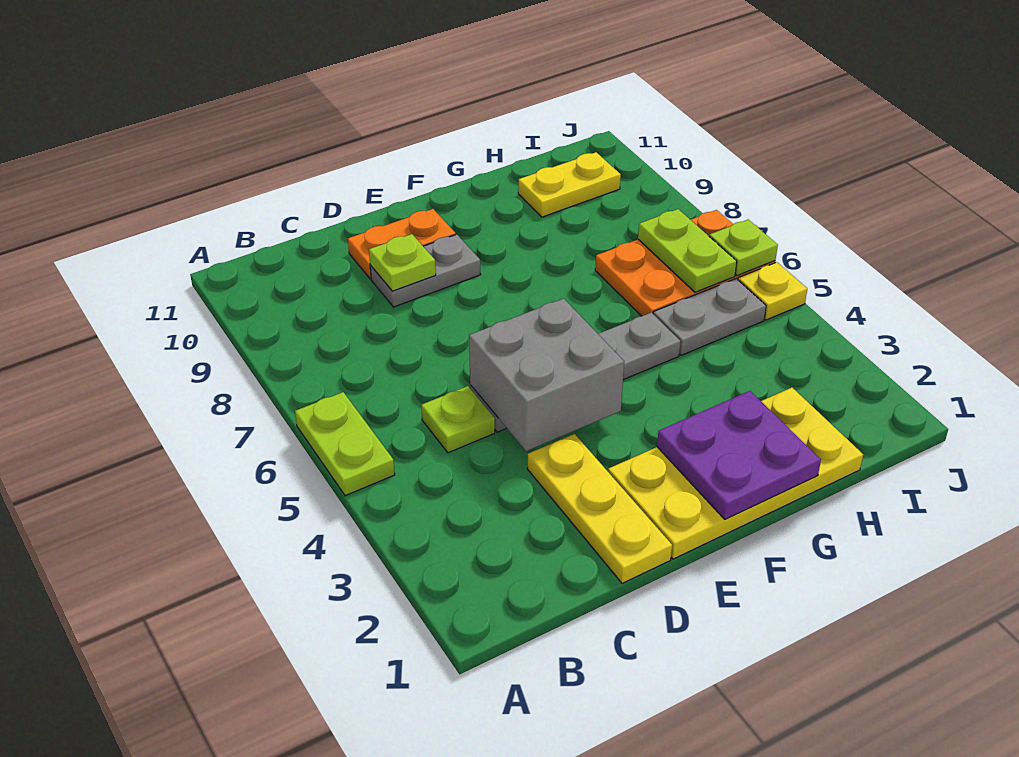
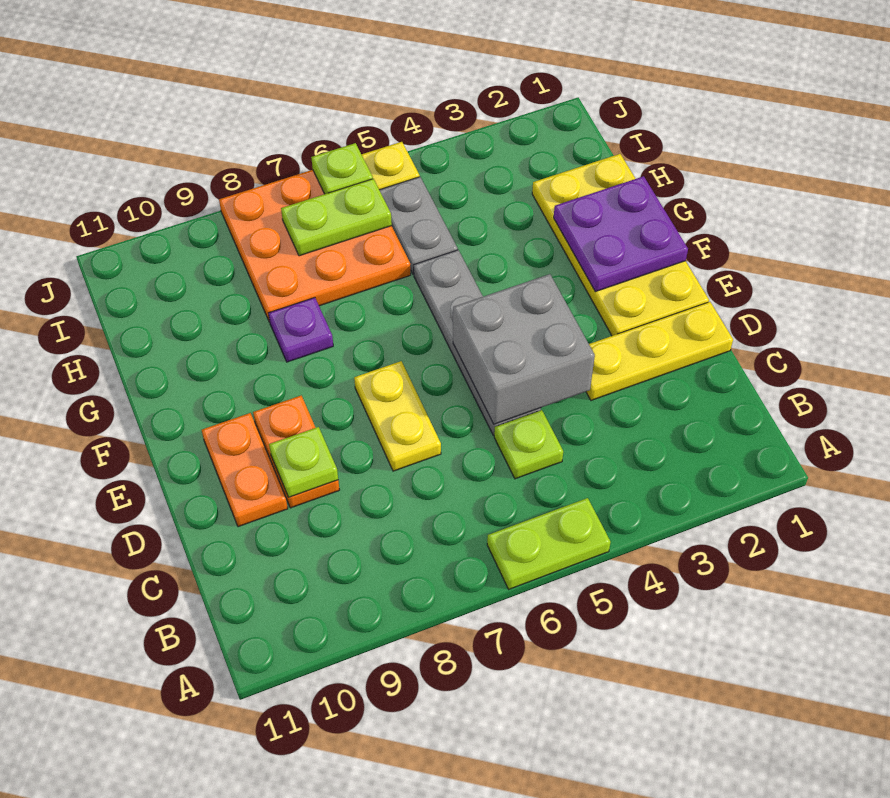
grey plate D9:E9 level 1 -> orange plate D9:E9 level 1
none -> purple plate G8 level 1
orange plate H6:J7 level 1 -> orange plate H6:J8 level 1
yellow plate H10:I10 level 1 -> yellow plate D7:E7 level 1

